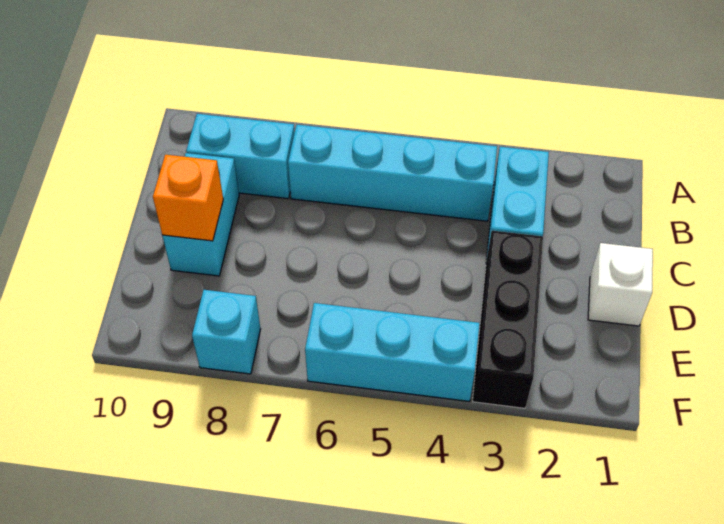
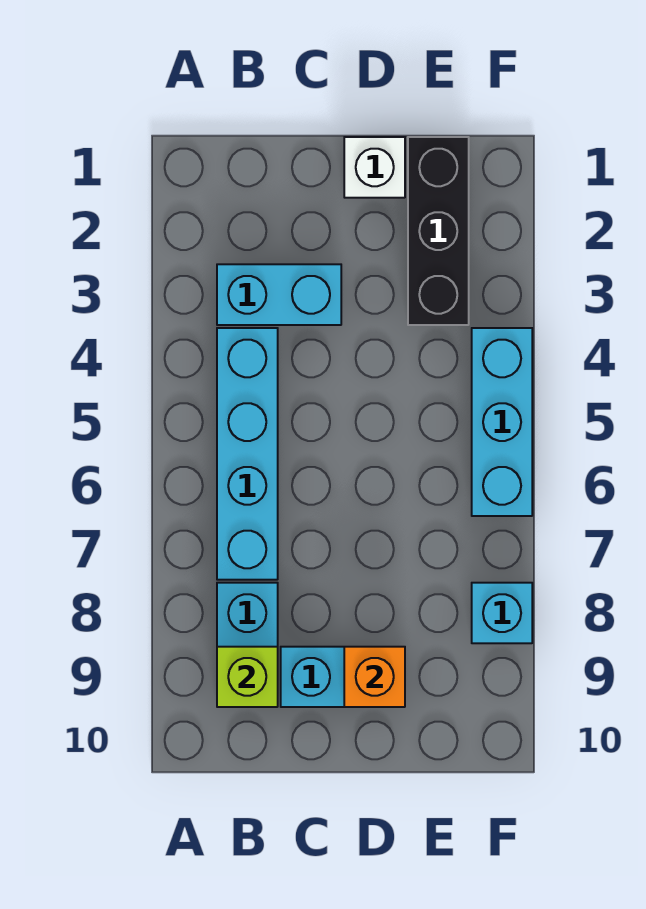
none -> lime brick B9 level 2
black brick D3:F3 level 1 -> black brick E1:E3 level 1

